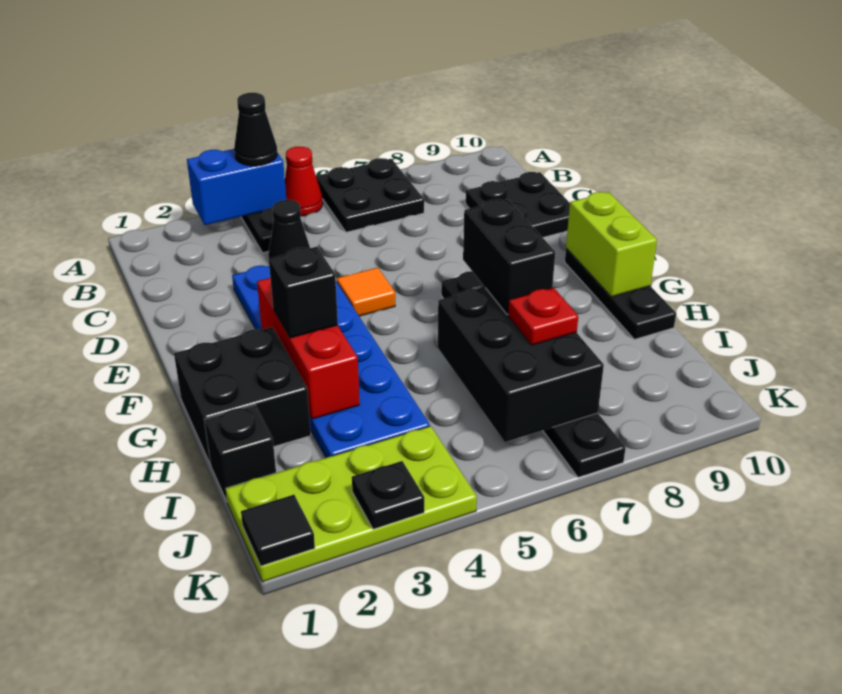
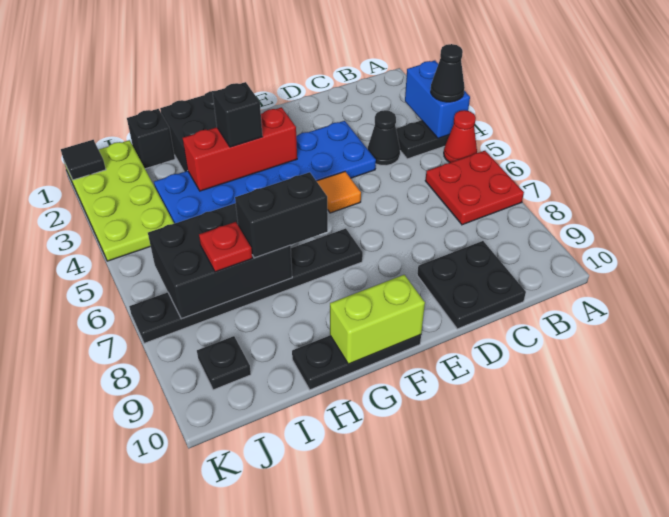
black plate A6:B7 level 1 -> red plate A6:B7 level 1
black plate K3 level 2 -> black plate J9 level 1

